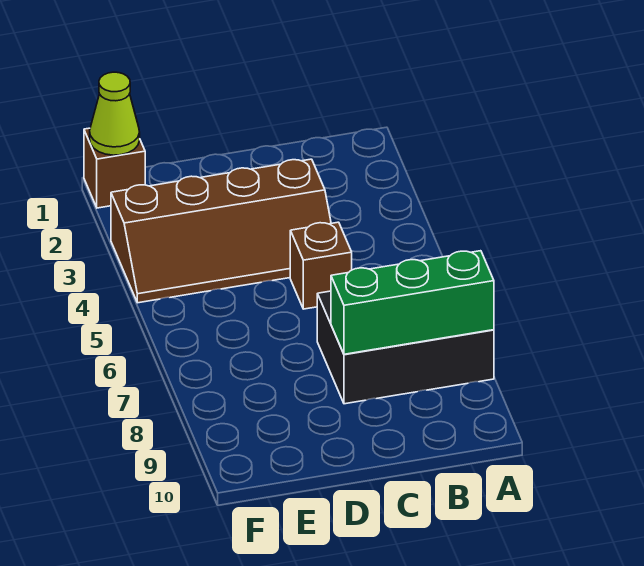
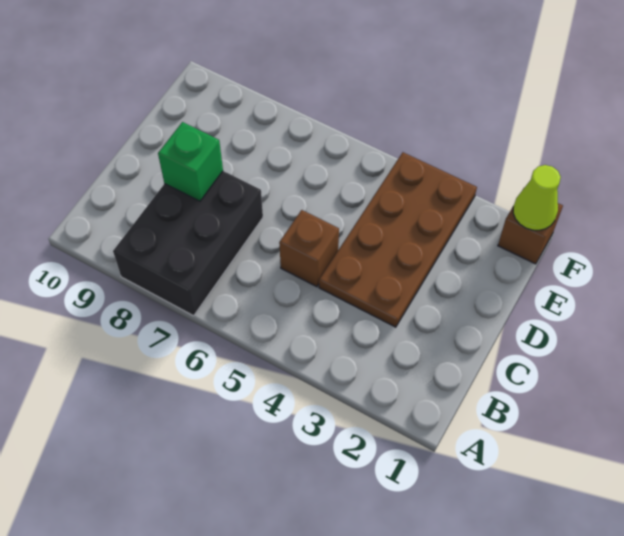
green brick A8:C8 level 2 -> green brick C8 level 2
brown slope C3:F4 level 1 top 3 -> brown plate C3:F4 level 1

